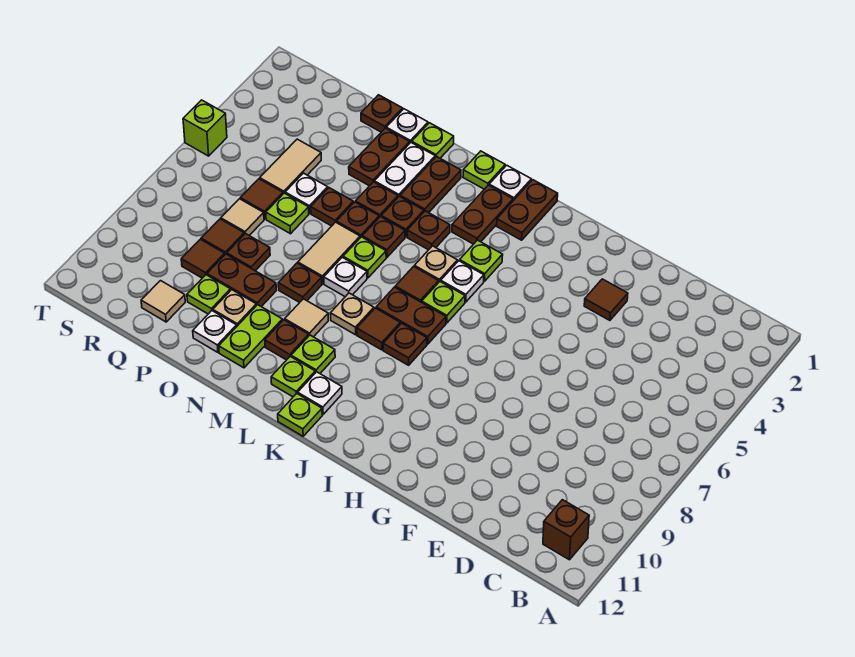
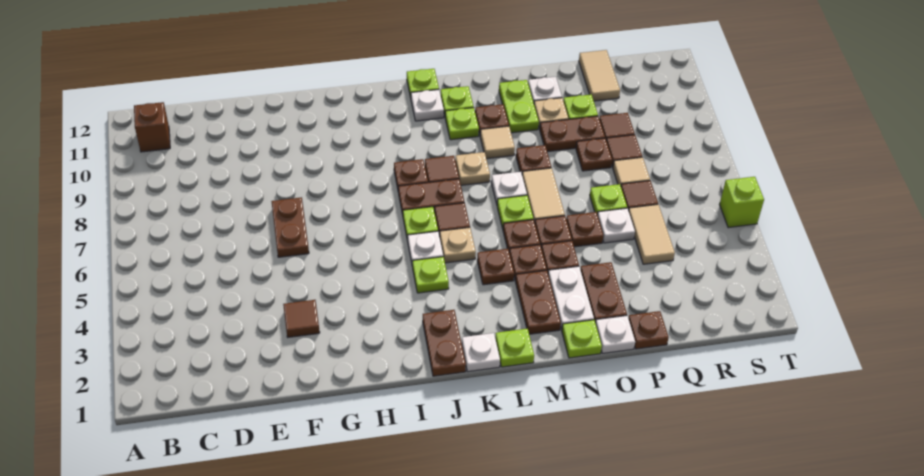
brown plate K2:K3 level 1 -> brown plate F6:F7 level 1
tan tile Q11 level 1 -> tan tile Q11:Q12 level 1

